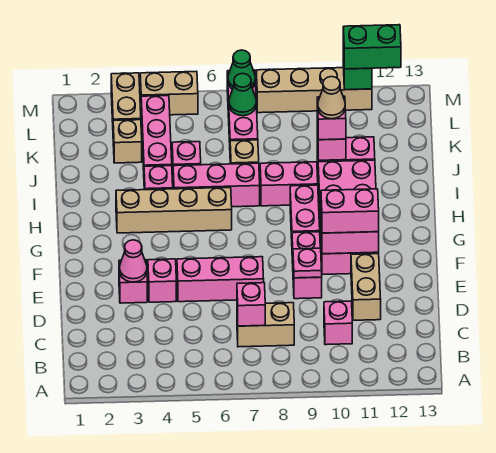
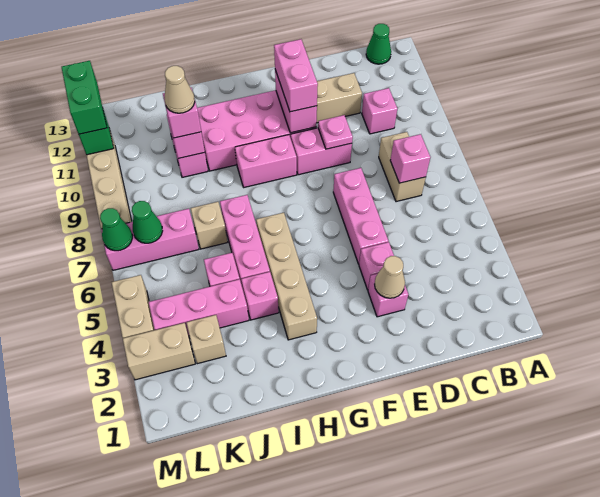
none -> green cone B13 level 1
pink cone E3 level 2 -> tan cone E3 level 2
pink brick I8:I9 level 1 -> none

